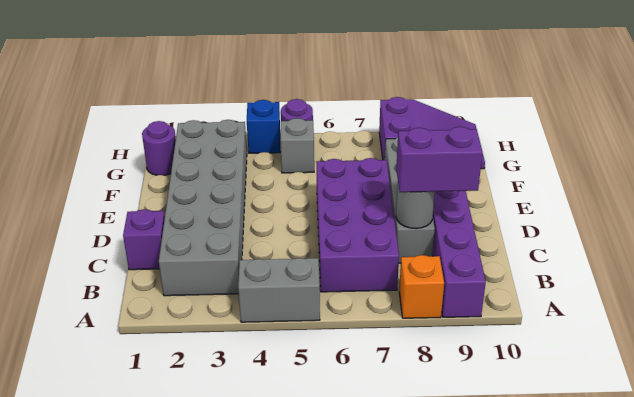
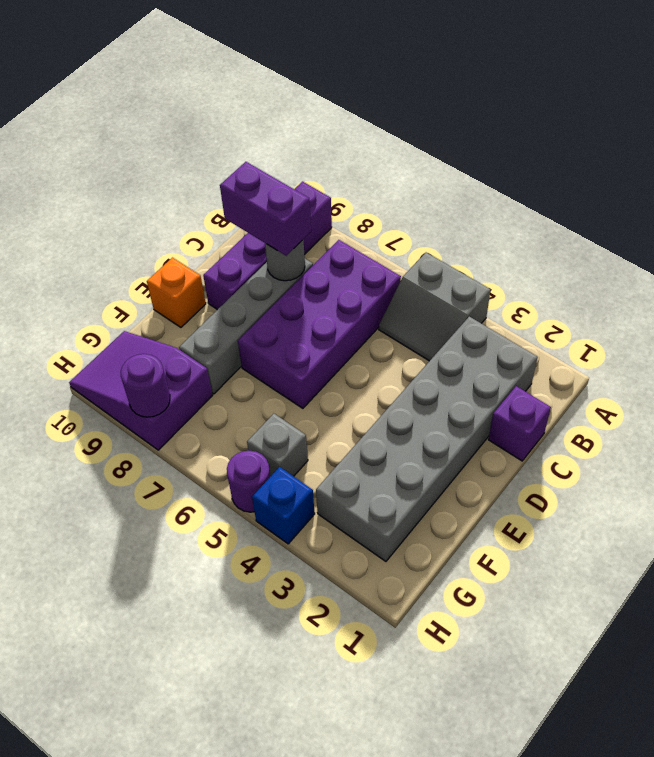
orange brick A8 level 1 -> orange brick E10 level 1
purple round brick G1 level 1 -> purple round brick H8 level 2

